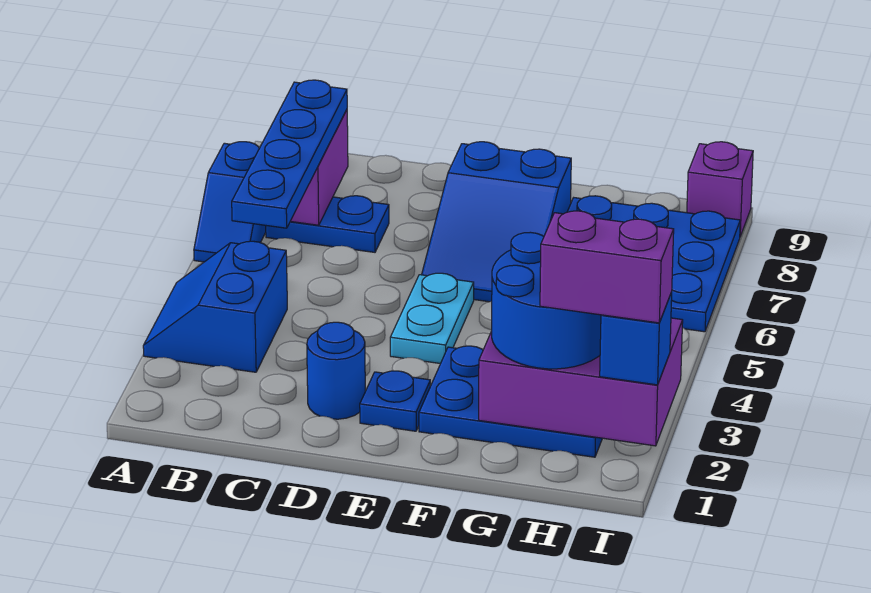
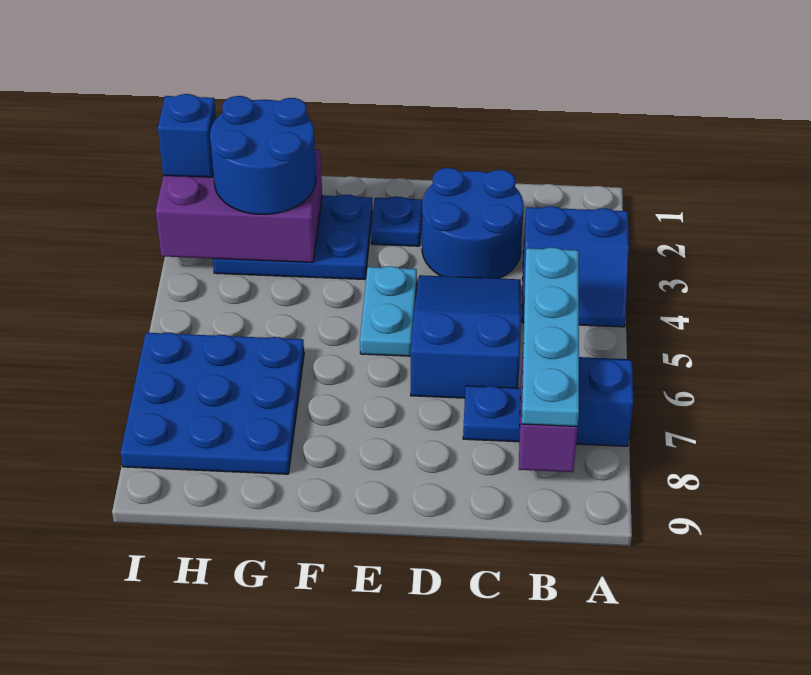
blue slope A3:B4 level 1 top B -> blue slope A3:B4 level 1 top 3
blue plate B5:B8 level 3 -> cyan plate B5:B8 level 3
blue round brick D2 level 1 -> blue round brick C2:D3 level 1
blue slope E6:F8 level 1 top 8 -> blue slope C4:D6 level 1 top 6
purple brick H2:I2 level 4 -> none
purple brick I9 level 1 -> none

